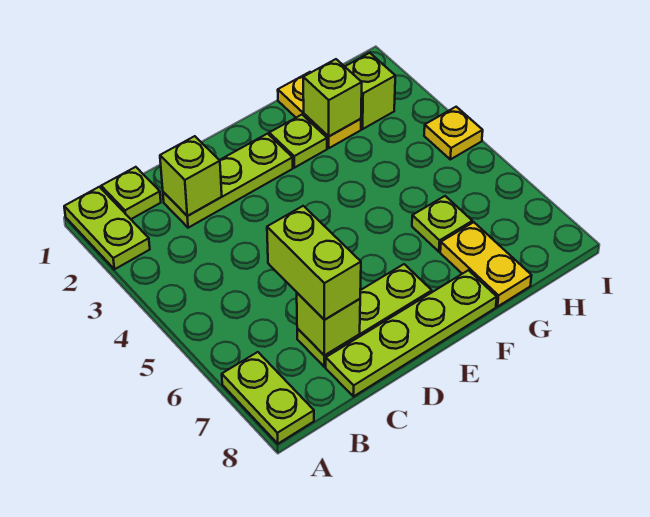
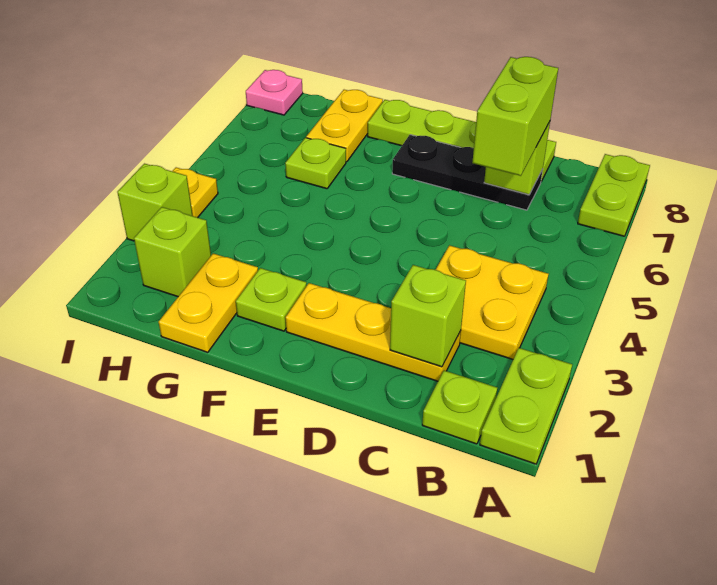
none -> yellow plate B3:C4 level 1
lime plate C2:E2 level 1 -> yellow plate C2:E2 level 1
lime plate C7:E7 level 1 -> black plate C7:E7 level 1
lime brick G2 level 2 -> lime brick I3 level 1
none -> pink plate I8 level 1

